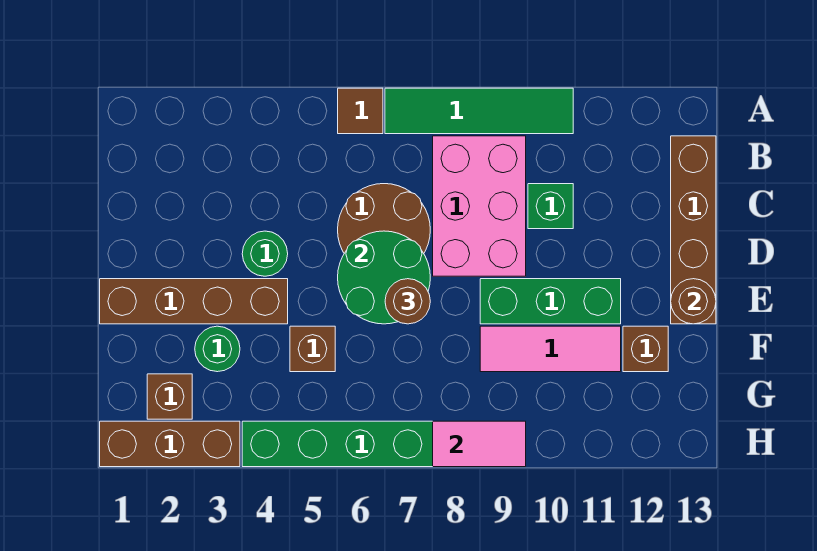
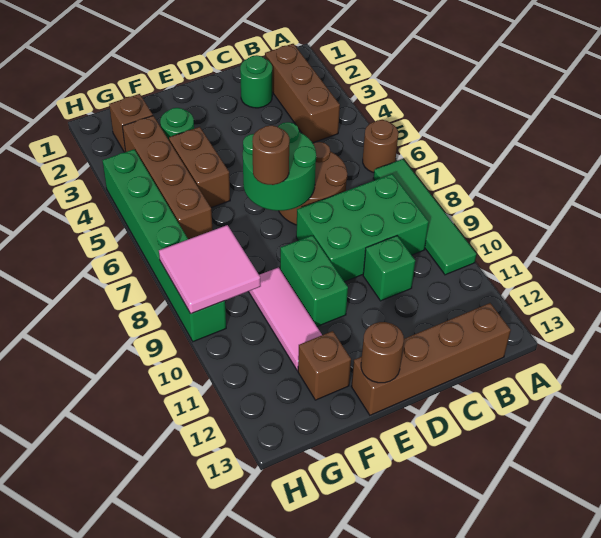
brown tile A6 level 1 -> brown round brick A6 level 1
pink brick B8:D9 level 1 -> green brick B8:D9 level 1
green round brick D4 level 1 -> green round brick C2 level 1
brown brick E1:E4 level 1 -> brown brick G3:G6 level 1
green brick E9:E11 level 1 -> green brick E9:E10 level 1
brown brick F5 level 1 -> brown brick F4:F5 level 1
brown brick H1:H3 level 1 -> brown brick B2:B4 level 1
pink tile H8:H9 level 2 -> pink tile G8:H9 level 2

